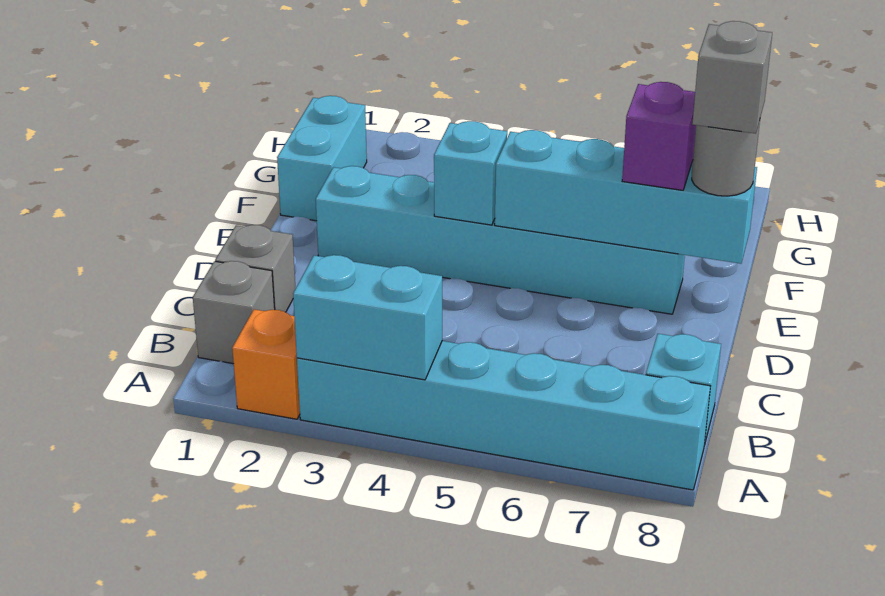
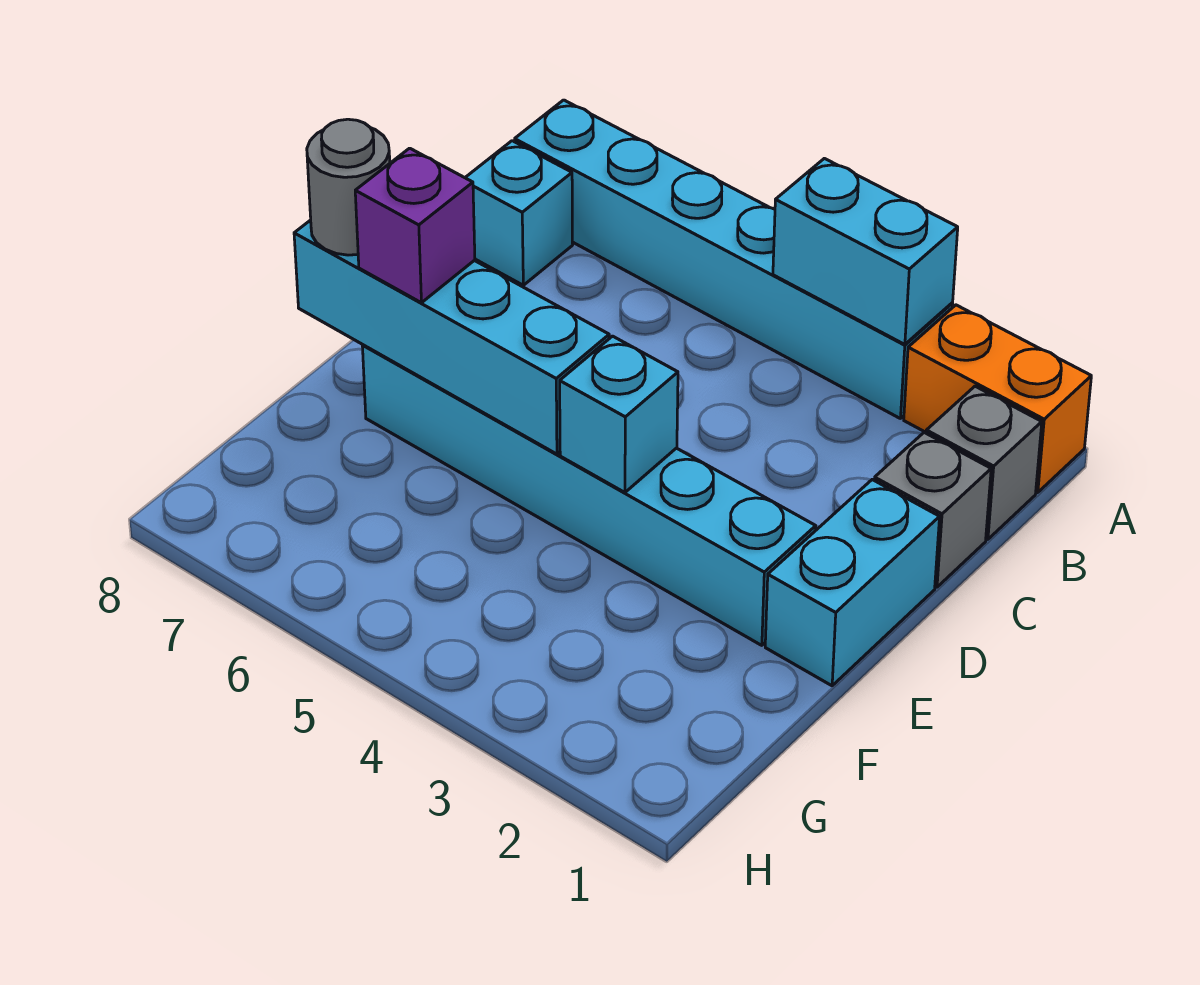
orange brick A2 level 1 -> orange brick A1:A2 level 1
grey brick E8 level 4 -> none
cyan brick F1:G1 level 1 -> cyan brick D1:E1 level 1

